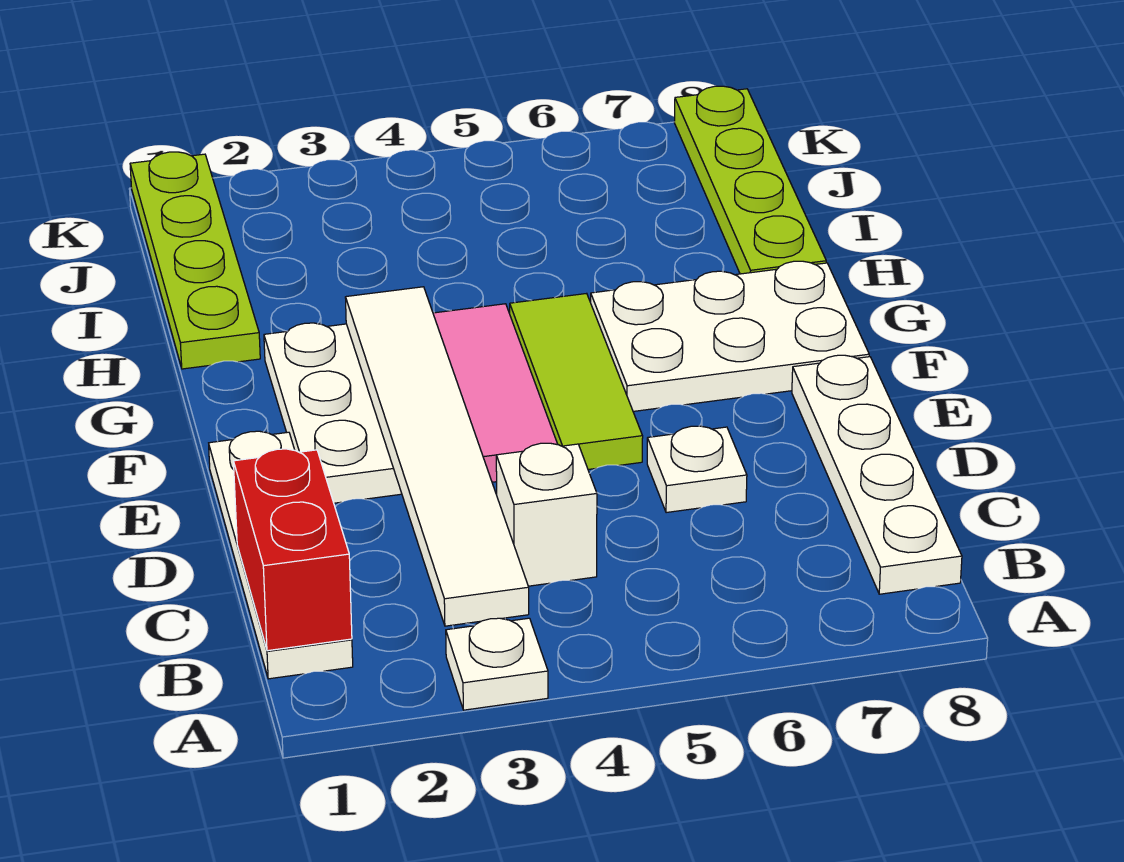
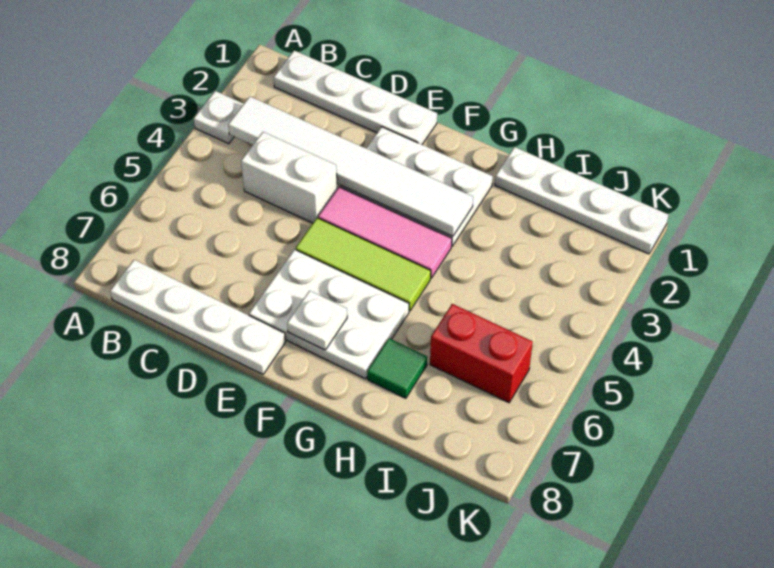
red brick B1:C1 level 2 -> red brick I6:J6 level 1
white brick C4 level 1 -> white brick C4:D4 level 1
white plate D6 level 1 -> white plate F7 level 2
white plate F6:G8 level 1 -> white plate E6:G7 level 1
lime plate H1:K1 level 1 -> white plate H1:K1 level 1
none -> green tile H7 level 1
lime plate H8:K8 level 1 -> none

